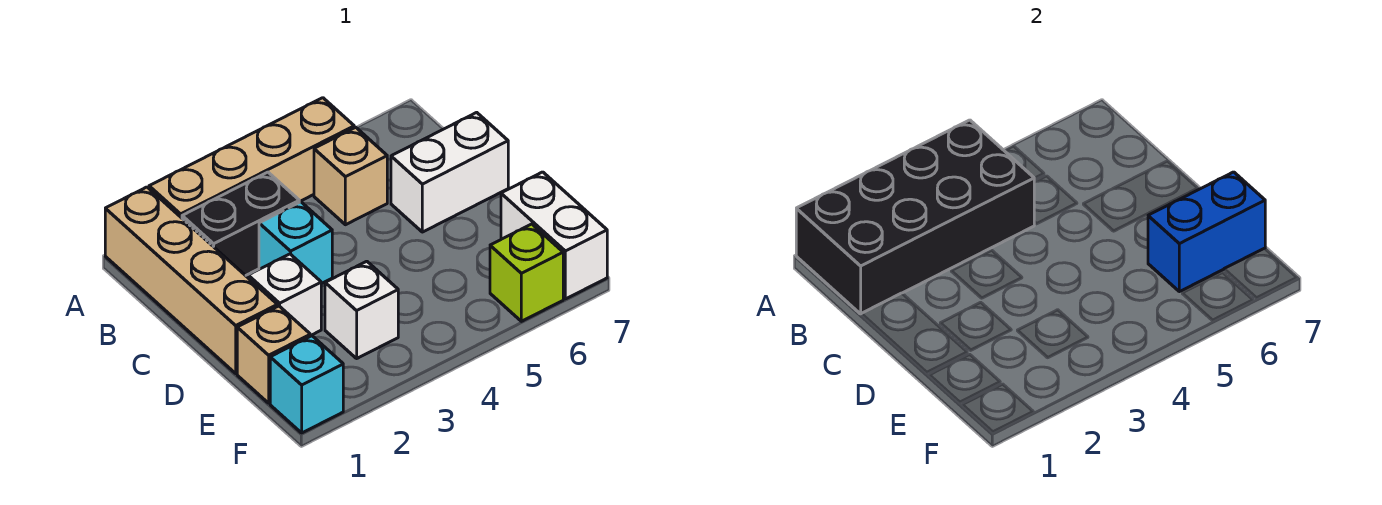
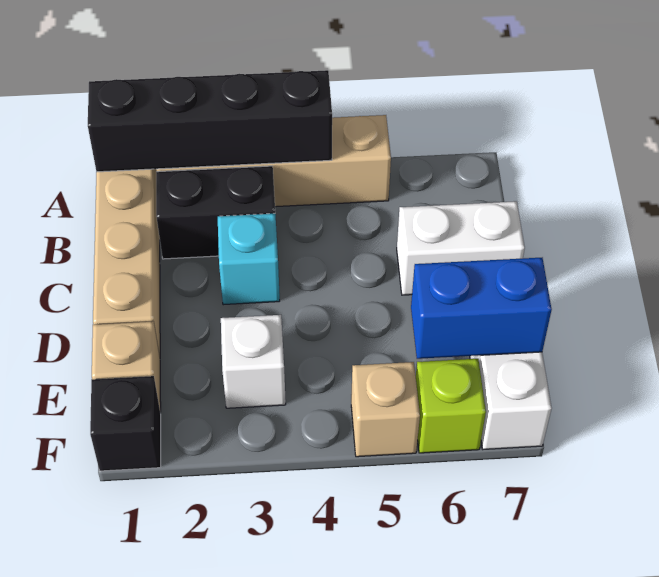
black brick A1:B4 level 2 -> black brick A1:A4 level 2
tan brick B5 level 1 -> tan brick F5 level 1
white brick D2 level 1 -> none
cyan brick F1 level 1 -> black brick F1 level 1

